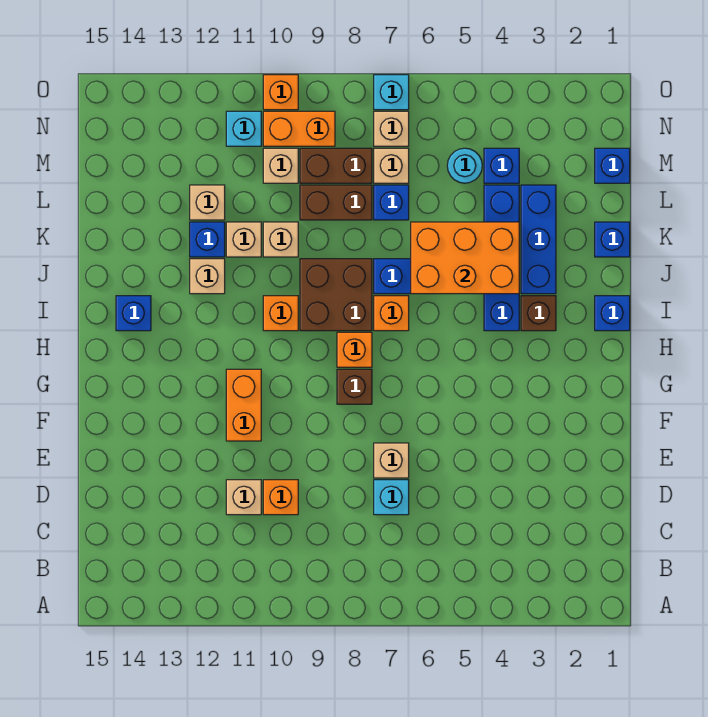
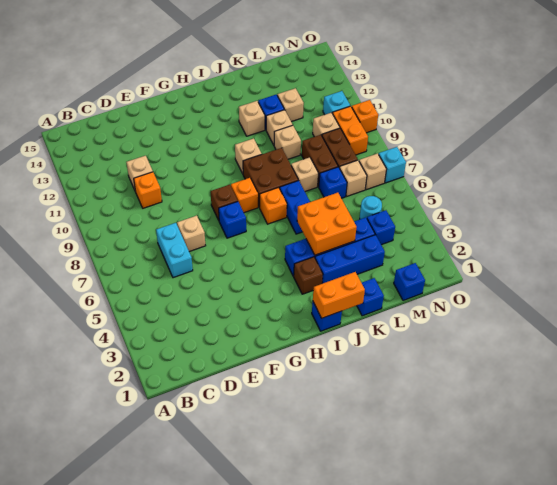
cyan brick D7 level 1 -> cyan brick D6:D7 level 1
orange brick F11:G11 level 1 -> orange brick I1:J1 level 2
orange brick I10 level 1 -> tan brick I10 level 1
blue brick I14 level 1 -> blue brick G7 level 1
orange brick J4:K6 level 2 -> orange brick J4:K5 level 2
none -> tan brick K8 level 1

